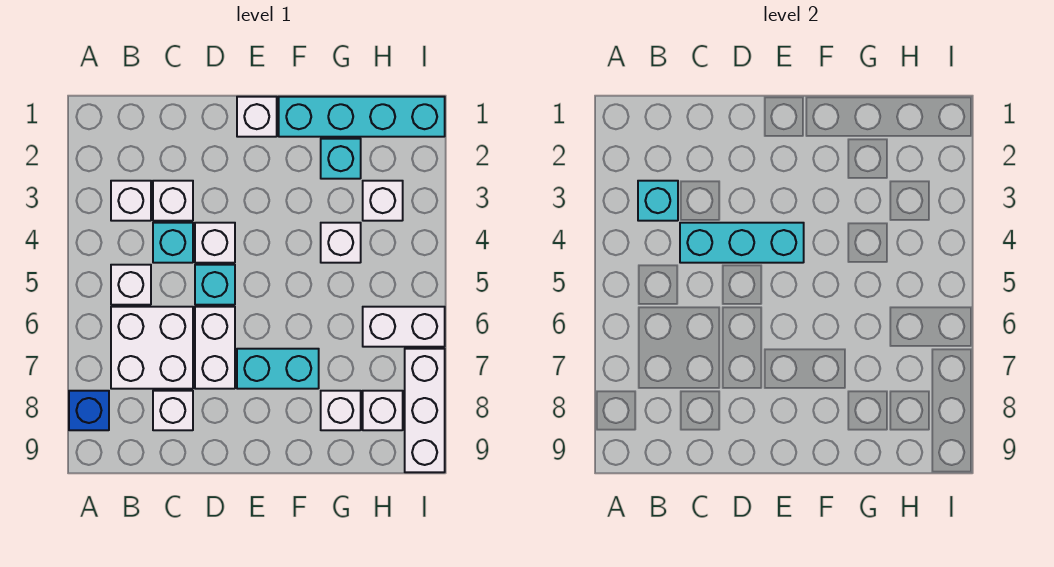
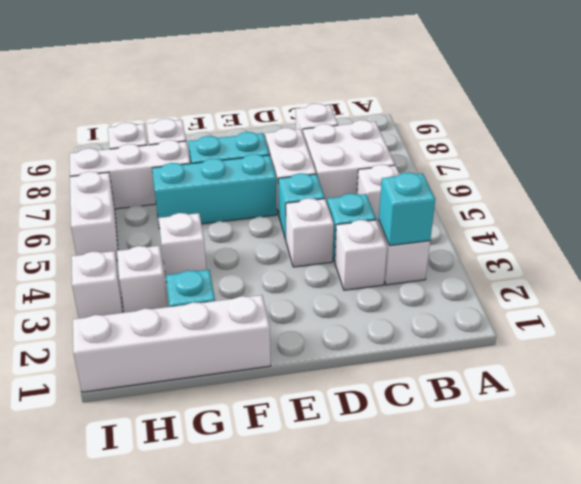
blue brick A8 level 1 -> none
cyan brick C4:E4 level 2 -> cyan brick E6:G6 level 1
white brick E1 level 1 -> white brick I3 level 1
cyan brick F1:I1 level 1 -> white brick F1:I1 level 1
white brick H6:I6 level 1 -> white brick I5:I6 level 1
white brick I7:I9 level 1 -> white brick G7:I7 level 1

